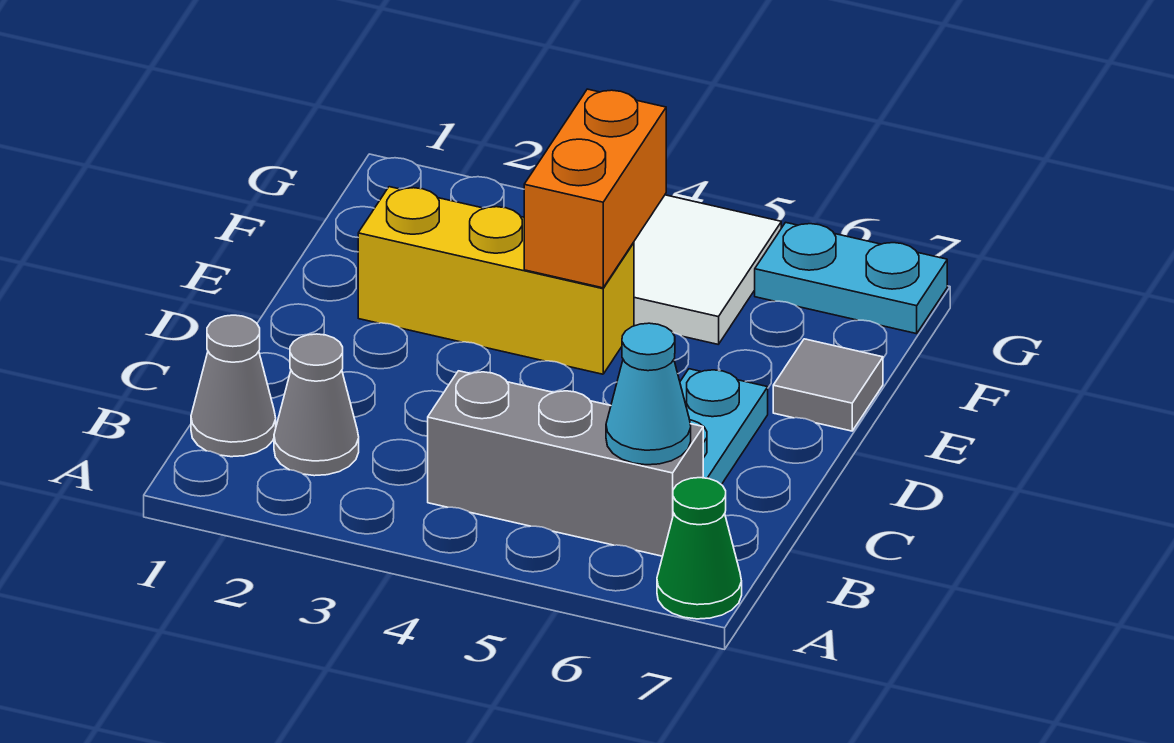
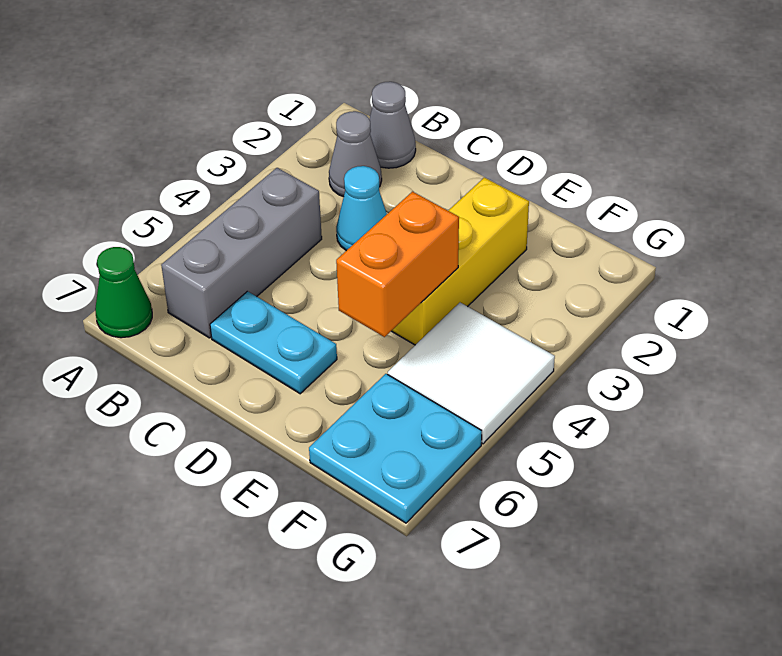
cyan cone B6 level 2 -> cyan cone C3 level 1
orange brick E4:F4 level 2 -> orange brick E4:E5 level 2
grey tile E7 level 1 -> none
cyan plate G6:G7 level 1 -> cyan plate F6:G7 level 1

